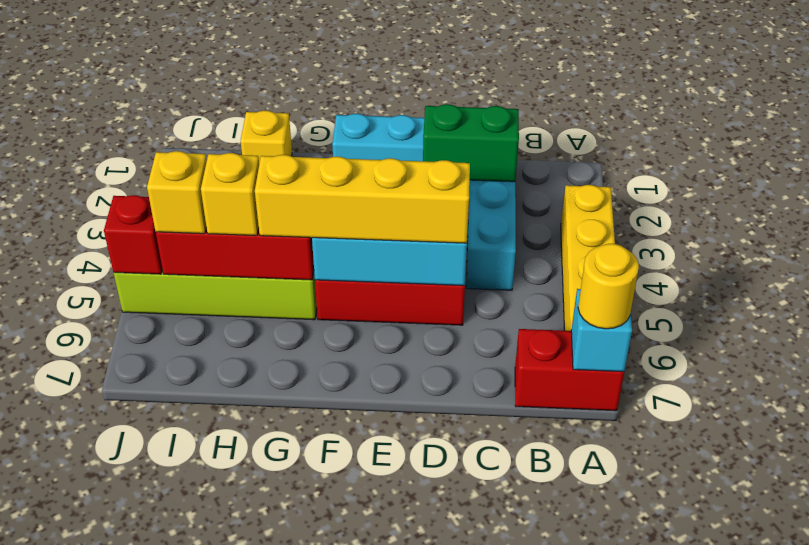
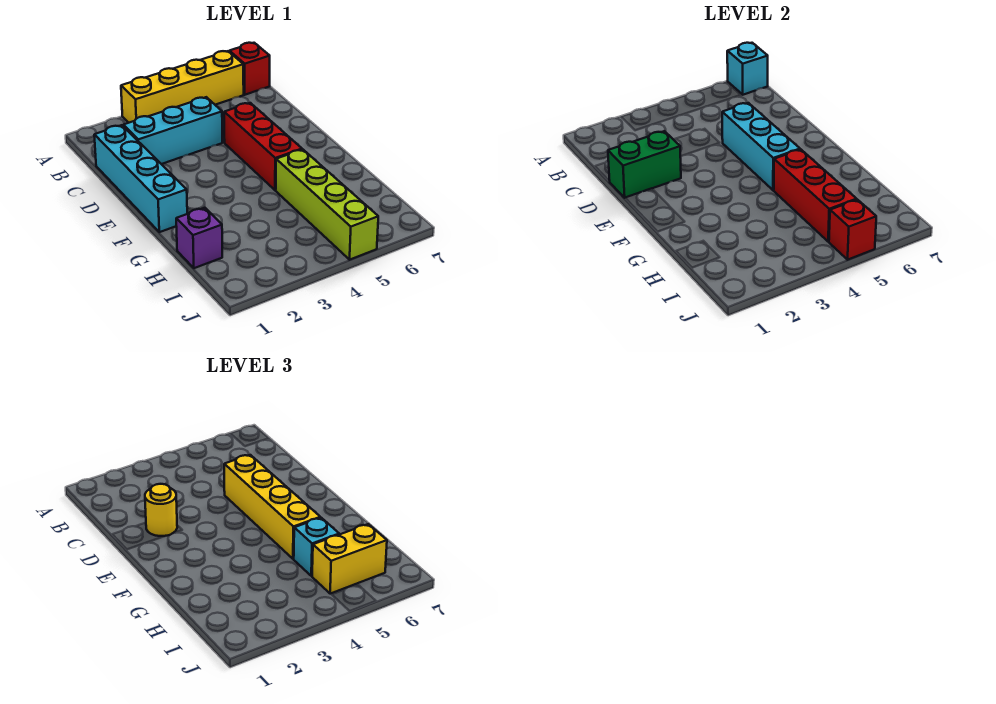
red brick A7:B7 level 1 -> red brick A7 level 1
yellow round brick A7 level 3 -> yellow round brick D2 level 3
green brick C2:D2 level 2 -> green brick D1:D2 level 2
yellow brick H1 level 1 -> purple brick H1 level 1
yellow brick H5 level 3 -> cyan brick H5 level 3
yellow brick I5 level 3 -> yellow brick I5:I6 level 3

